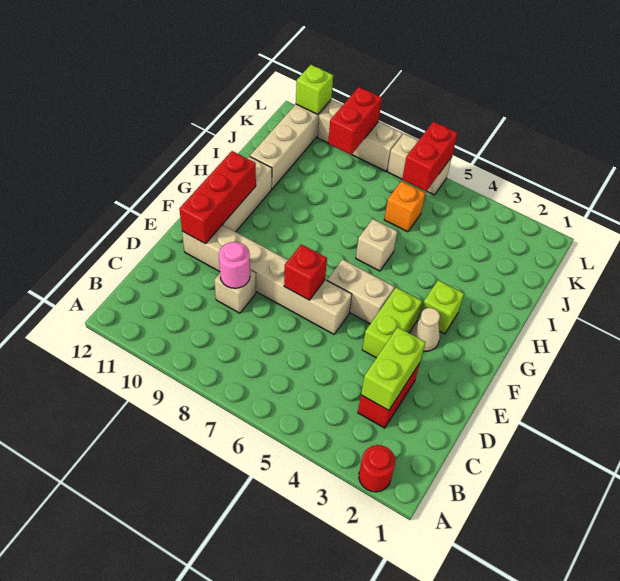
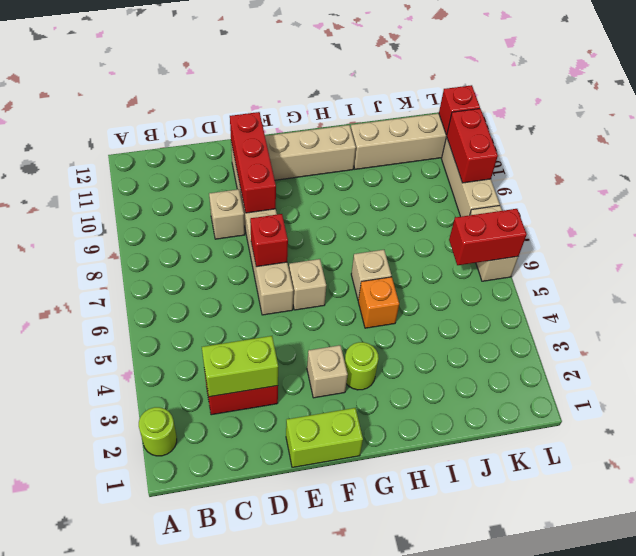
red round brick A2 level 1 -> lime round brick A2 level 1
pink round brick D9 level 2 -> none
lime brick E4:F4 level 1 -> lime brick E1:F1 level 1
red brick E11:G11 level 2 -> red brick E9:E11 level 2
tan cone F3 level 1 -> tan brick F3 level 1
tan brick F5:F6 level 1 -> tan brick F6 level 1
lime brick G3 level 1 -> lime round brick G3 level 1
orange brick J6 level 1 -> orange brick H5 level 1
red brick K9:L9 level 2 -> red brick L9:L10 level 2
lime brick L11 level 2 -> red brick L11 level 2

